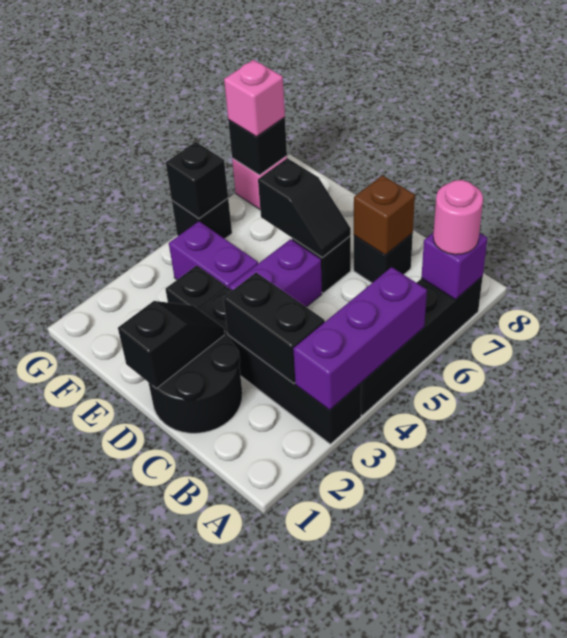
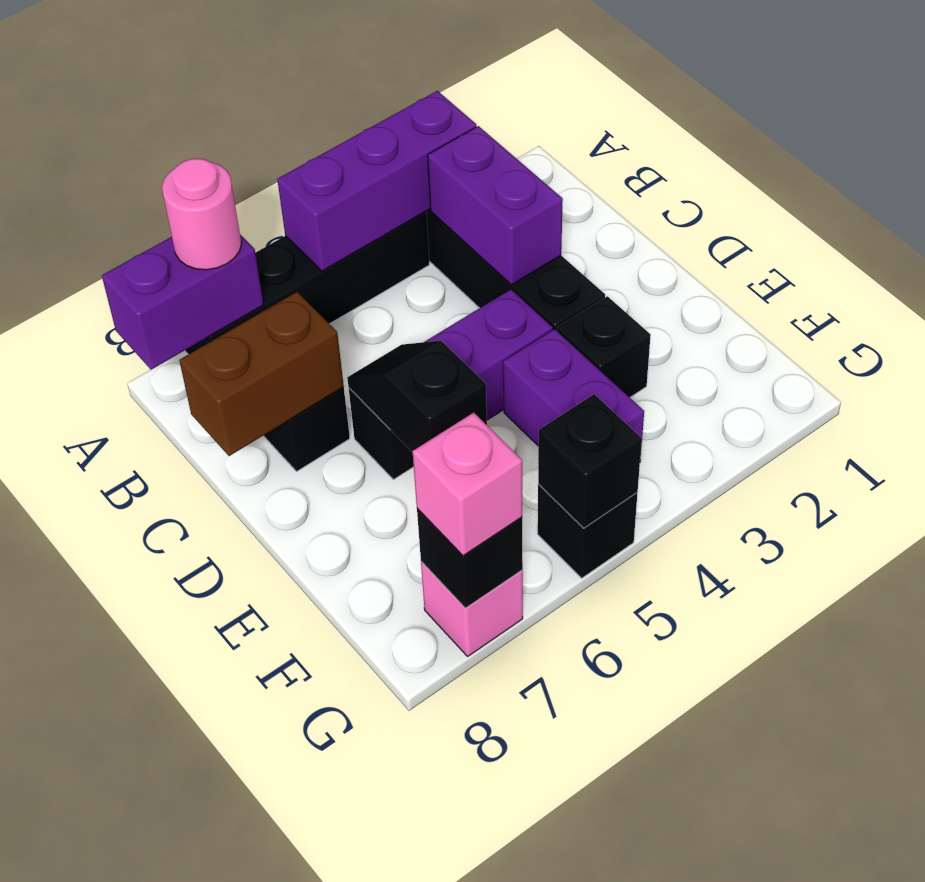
purple brick A7 level 2 -> purple brick A7:A8 level 2
black brick B3:C3 level 2 -> purple brick B3:C3 level 2
black round brick C1:D2 level 1 -> none
brown brick C7 level 2 -> brown brick C7:C8 level 2
black slope D1:D2 level 2 top 1 -> none

